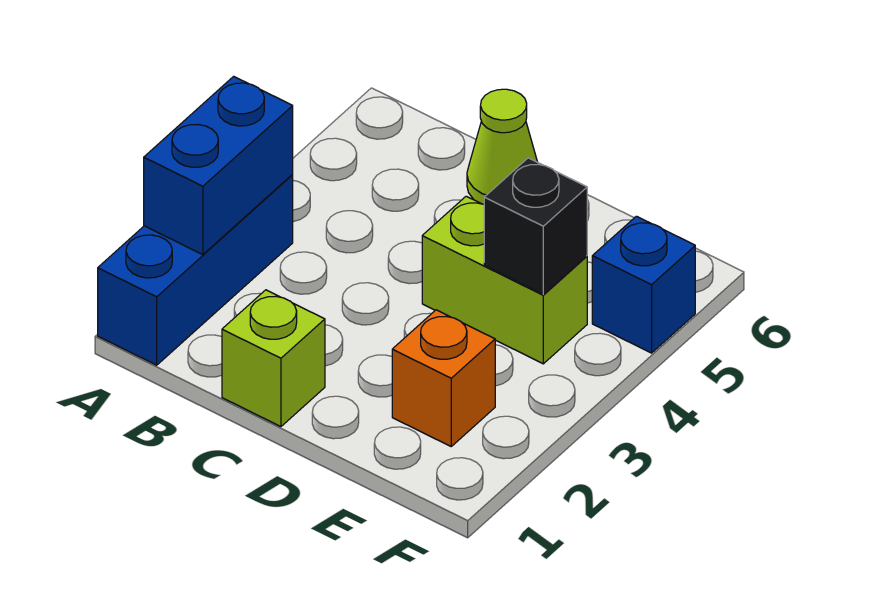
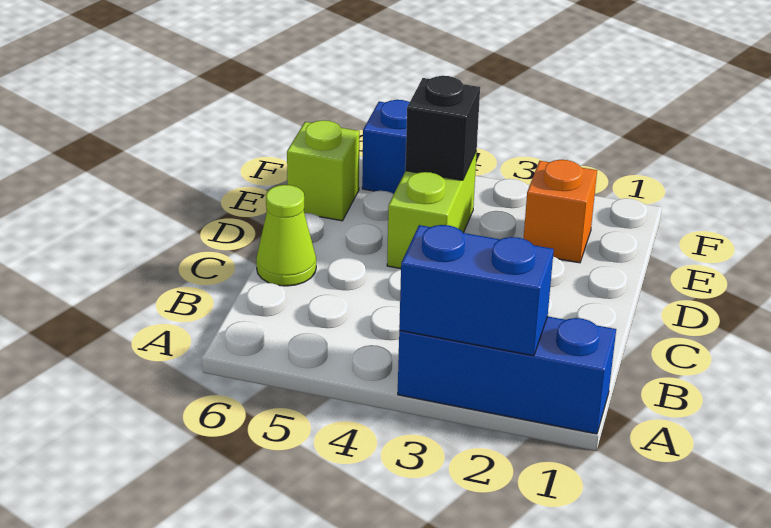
lime brick C1 level 1 -> lime brick E6 level 1

